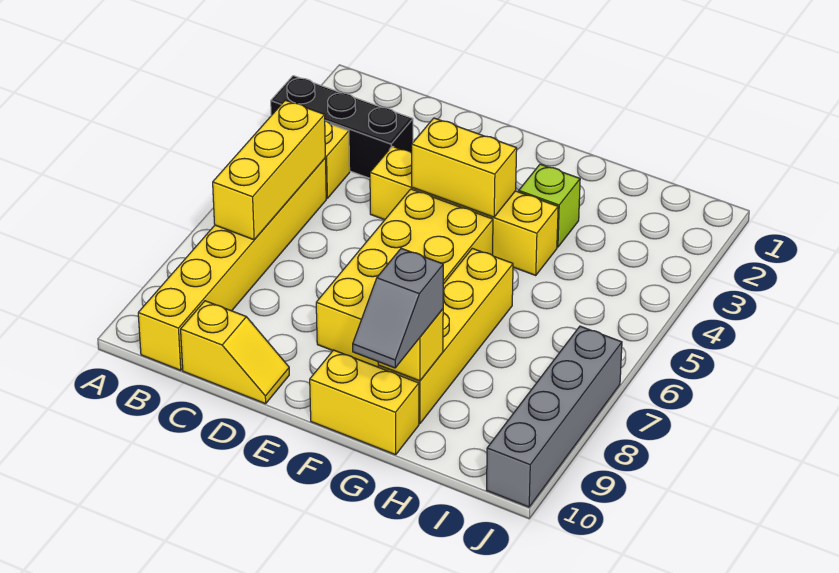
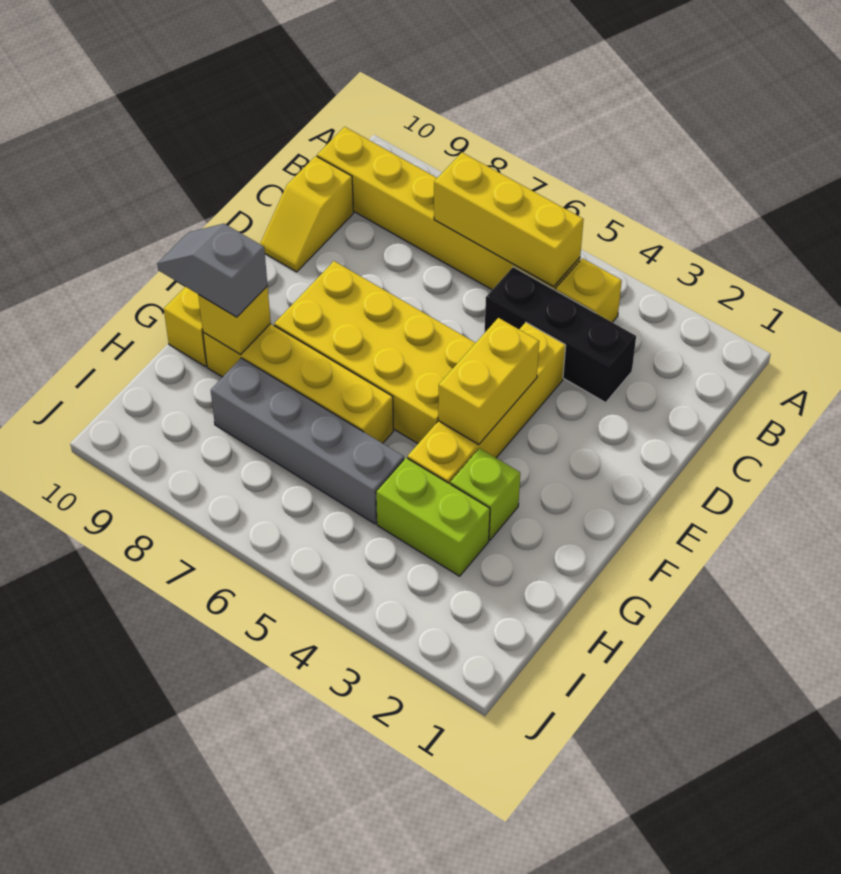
black brick A3:C3 level 1 -> black brick C3:C5 level 1
none -> lime brick H3:H4 level 1
grey brick J7:J10 level 1 -> grey brick H5:H8 level 1

